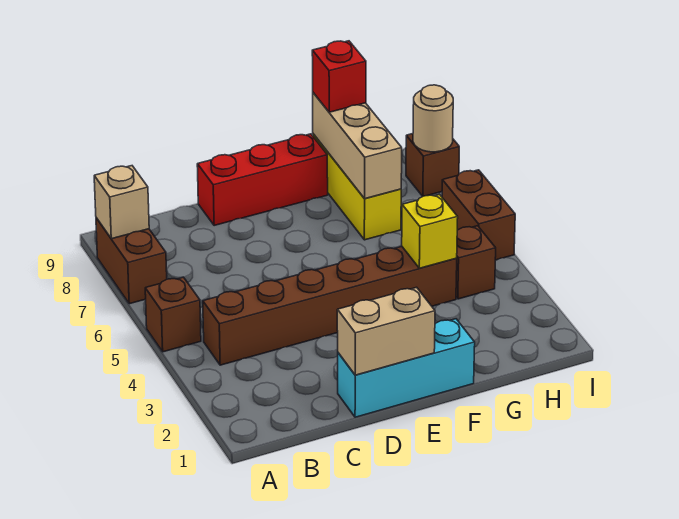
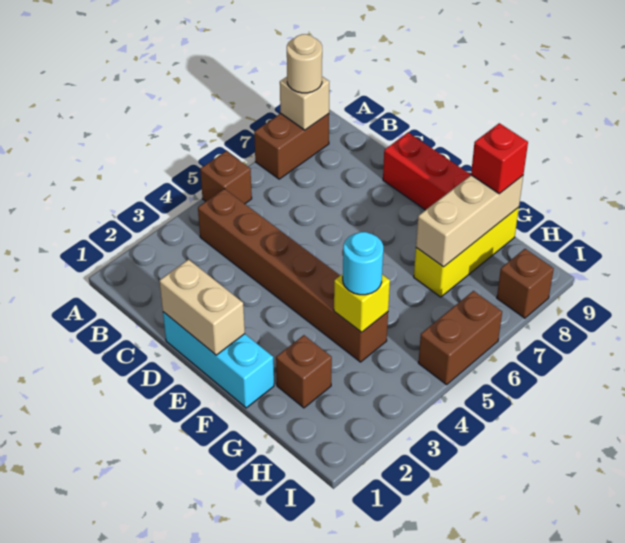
none -> cyan round brick G4 level 3
brown brick H4 level 1 -> brown brick G2 level 1
tan round brick I8 level 2 -> tan round brick A8 level 3

